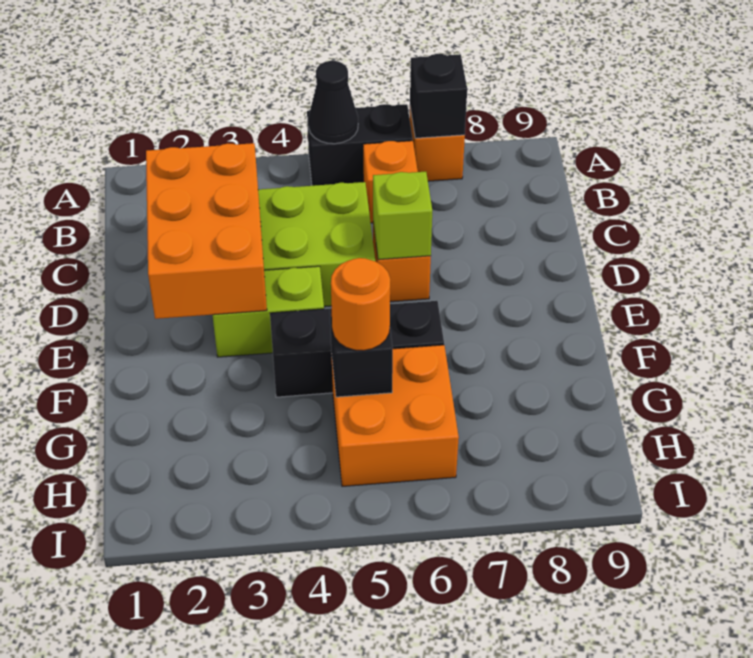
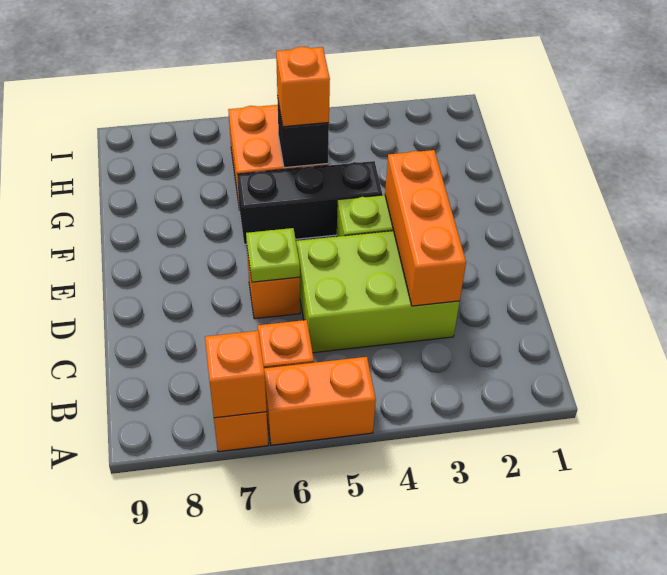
black brick A5:A6 level 1 -> orange brick A5:A6 level 1
black cone A5 level 2 -> none
black brick A7 level 2 -> orange brick A7 level 2
orange brick C2:E3 level 2 -> orange brick C3:E3 level 2
lime brick D6 level 2 -> lime plate D6 level 2
orange round brick G5 level 3 -> orange brick G5 level 3

